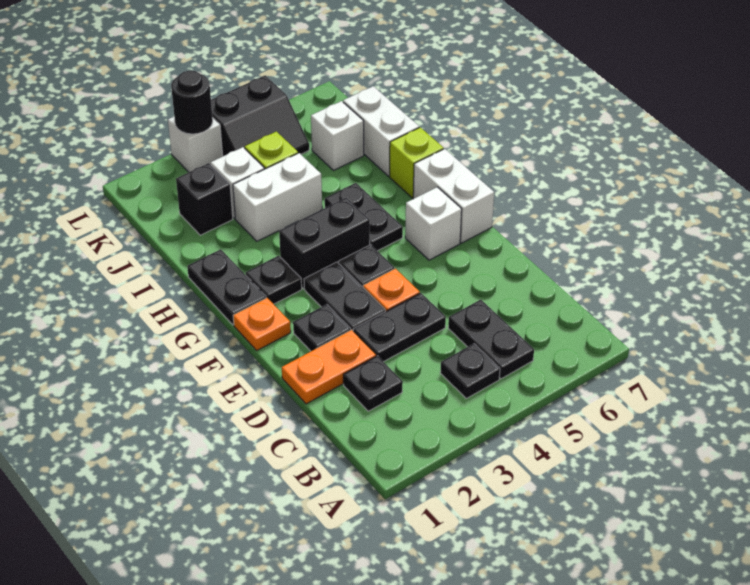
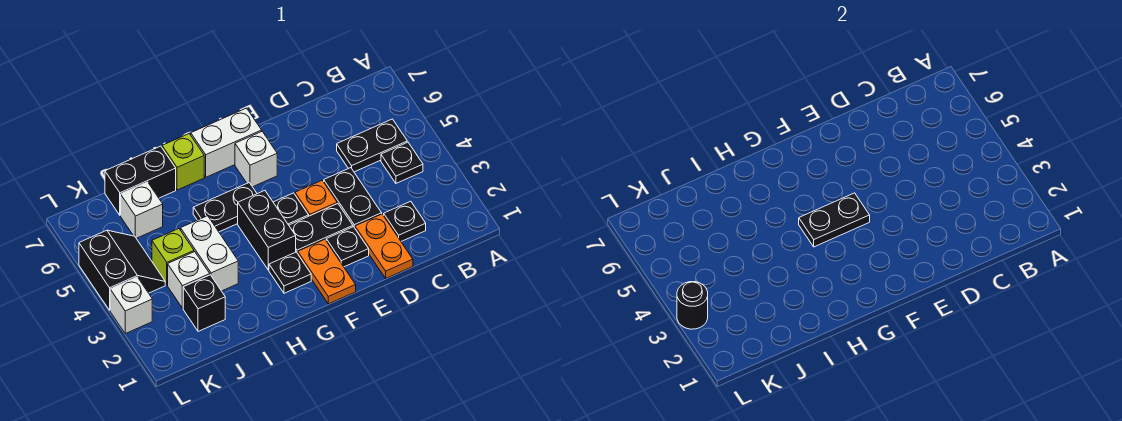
orange plate F1 level 1 -> orange plate F1:F2 level 1
black plate G1:H1 level 1 -> black plate F4:G4 level 2
white brick I7:J7 level 1 -> black brick I7:J7 level 1

